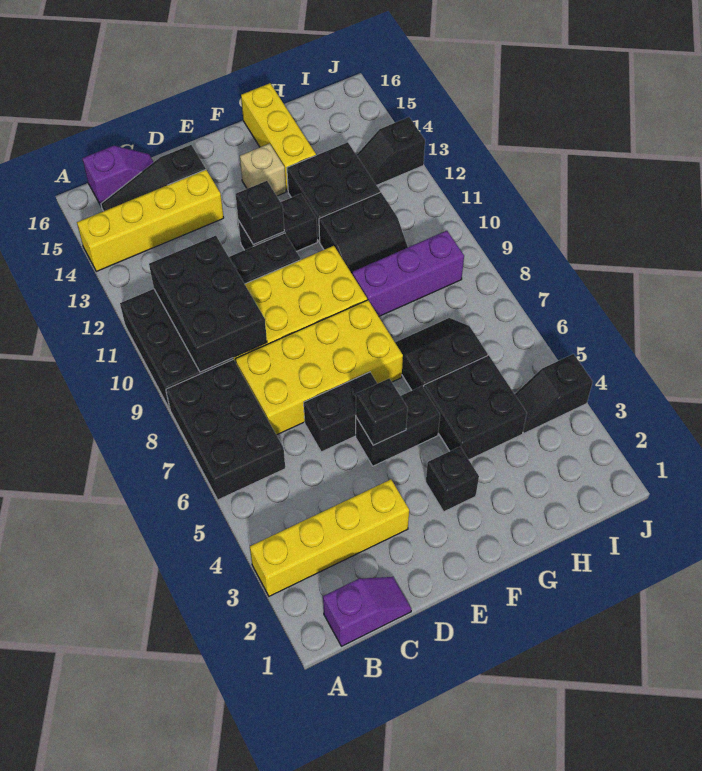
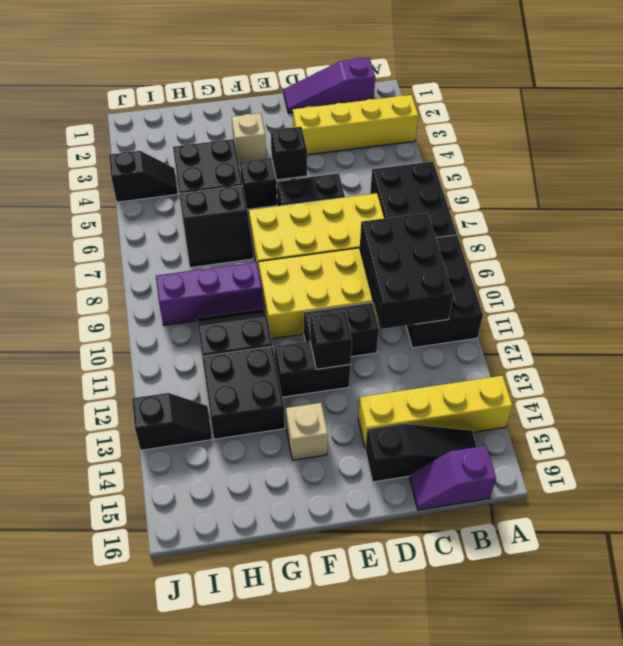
purple slope B1:C1 level 1 top B -> purple slope B1:D1 level 1 top B
black brick F3 level 1 -> tan brick F3 level 1
yellow brick G14:G16 level 1 -> none

